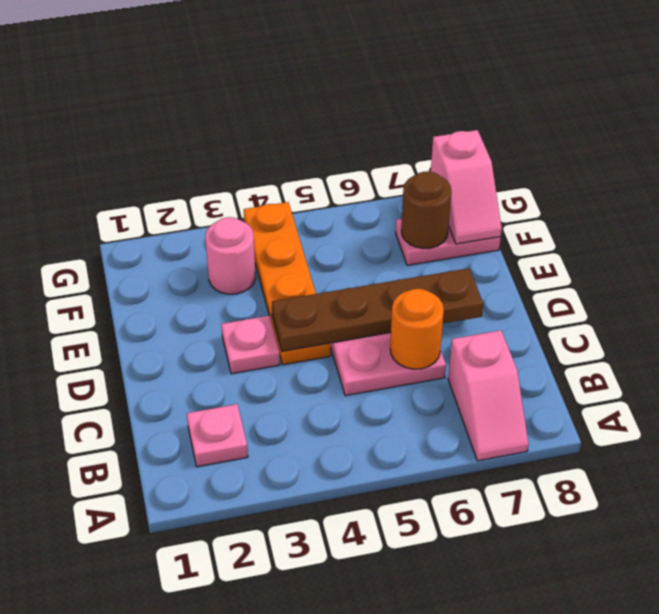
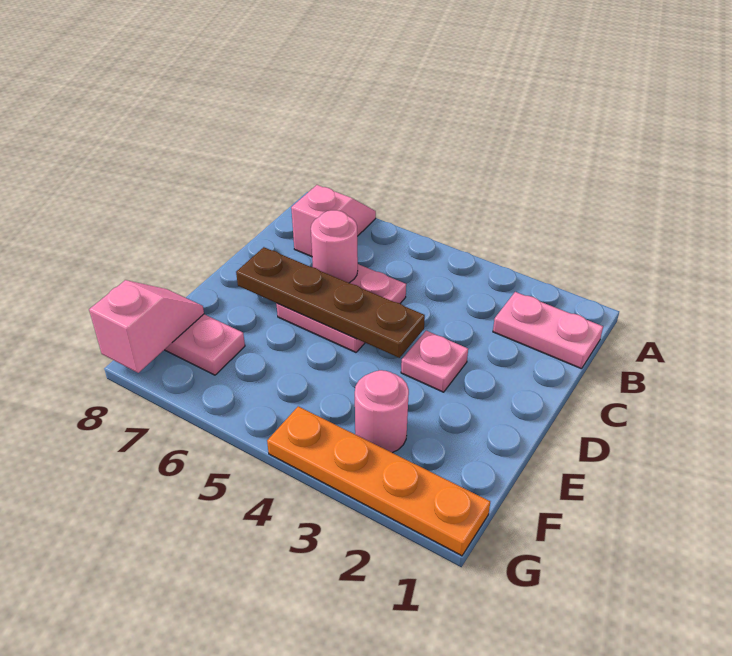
pink plate B2 level 1 -> pink plate B1:B2 level 1
orange round brick C6 level 2 -> pink round brick C6 level 2
orange plate D4:G4 level 1 -> orange plate G1:G4 level 1
brown round brick F7 level 2 -> none

